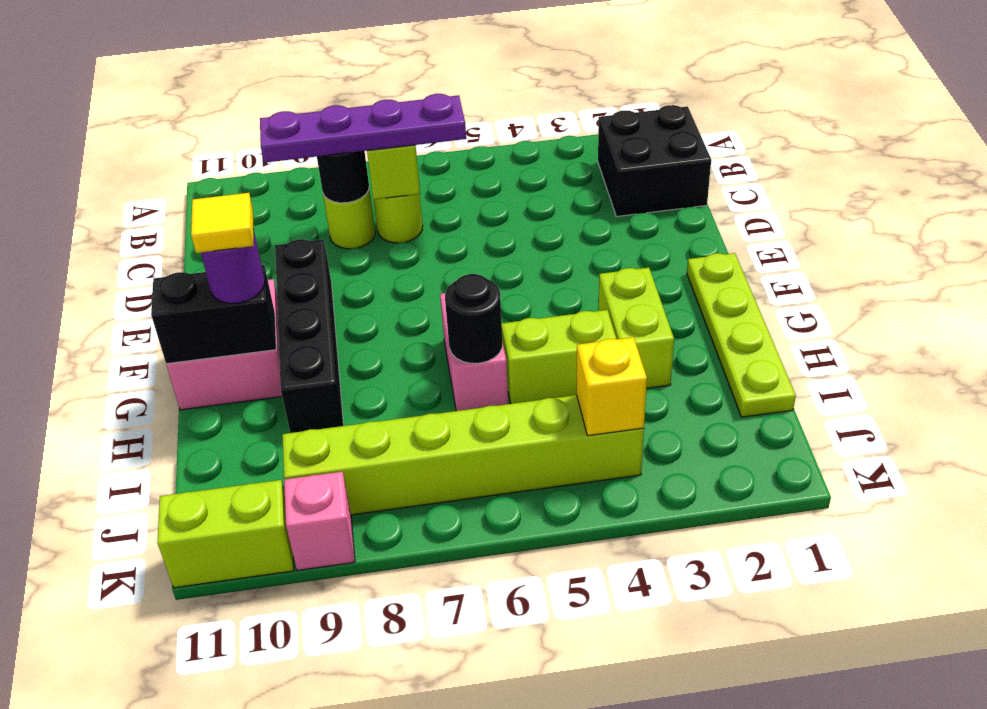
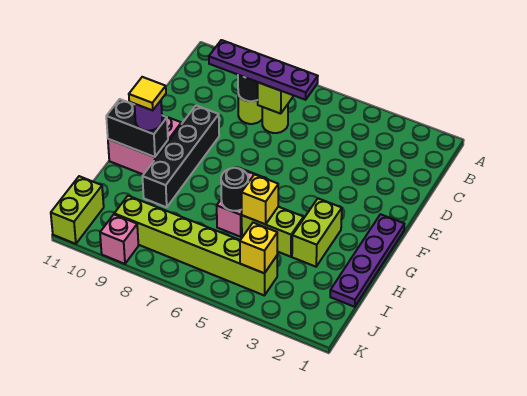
black brick B1:C2 level 1 -> none
lime plate F1:I1 level 1 -> purple plate F1:I1 level 1
none -> yellow brick H5 level 2
lime brick K10:K11 level 1 -> lime brick J11:K11 level 1

